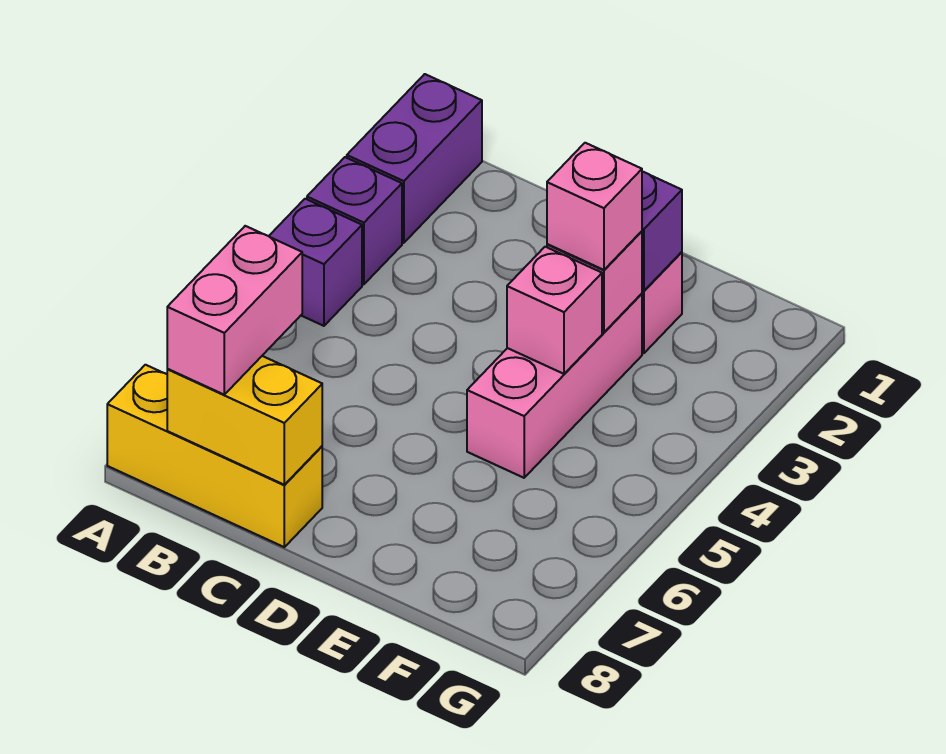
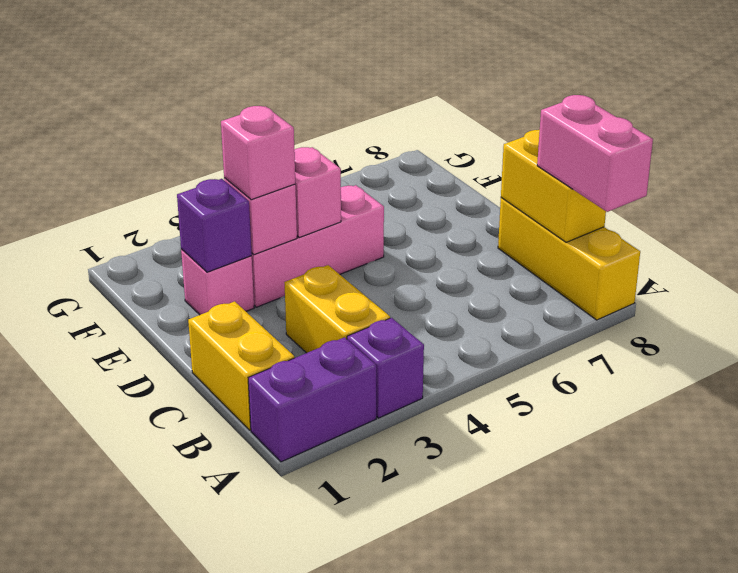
purple brick A4 level 1 -> none
none -> yellow brick B1:C1 level 1
none -> yellow brick B3:C3 level 1
pink brick B7:B8 level 3 -> pink brick A8:B8 level 3

